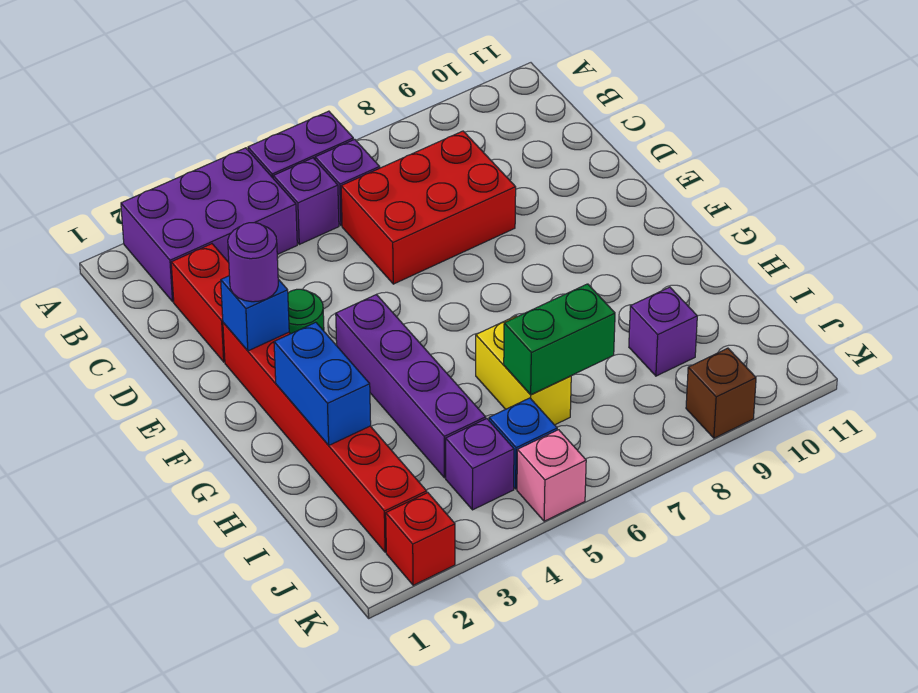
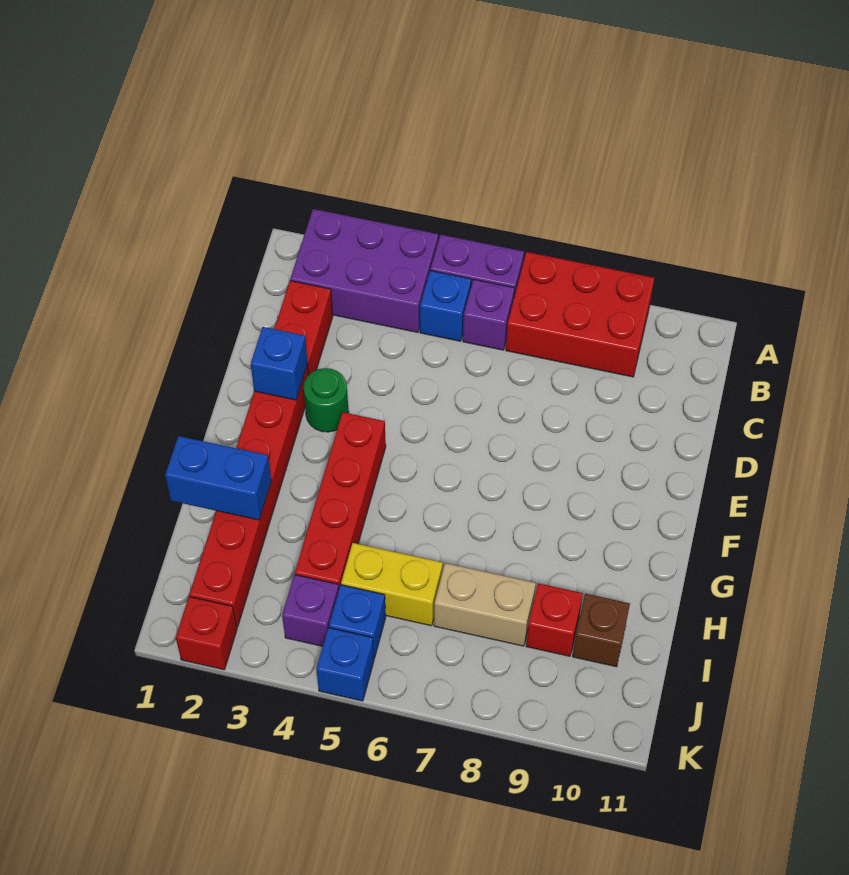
purple brick B5 level 1 -> blue brick B5 level 1
red brick C6:D8 level 1 -> red brick A7:B9 level 1
purple round brick E2 level 3 -> none
purple brick F4:I4 level 1 -> red brick F4:I4 level 1
blue brick G2:H2 level 2 -> blue brick H1:H2 level 2
yellow brick H6:I6 level 1 -> yellow brick I5:I6 level 1
green brick I6:I7 level 2 -> none
none -> tan brick I7:I8 level 1
purple brick I9 level 1 -> red brick I9 level 1
pink brick K5 level 1 -> blue brick K5 level 1
brown brick K9 level 1 -> brown brick I10 level 1

